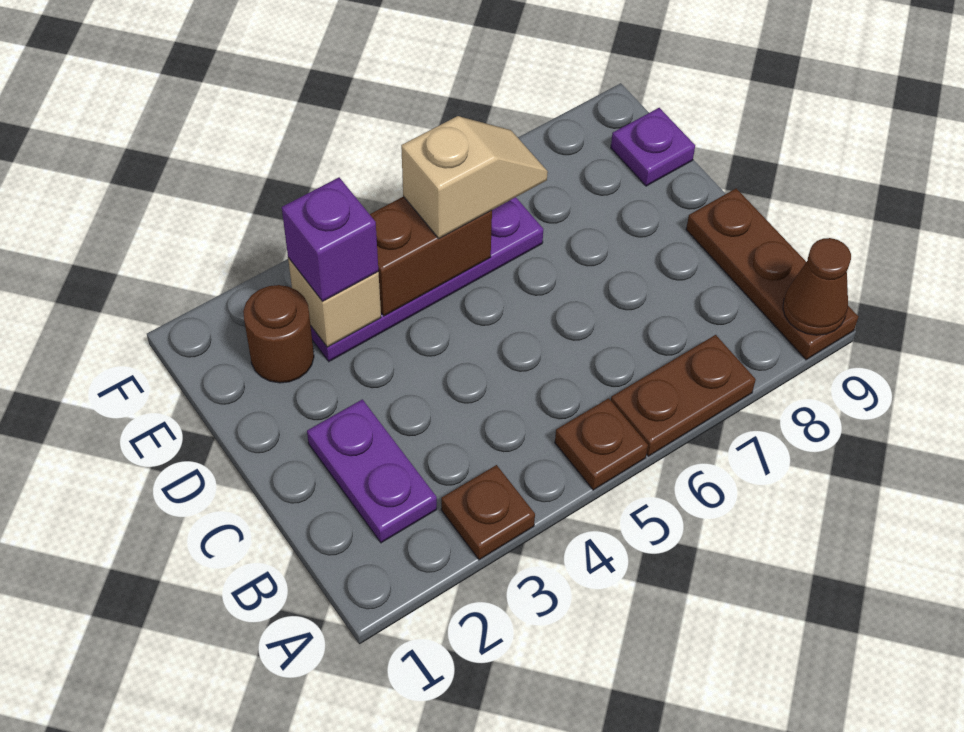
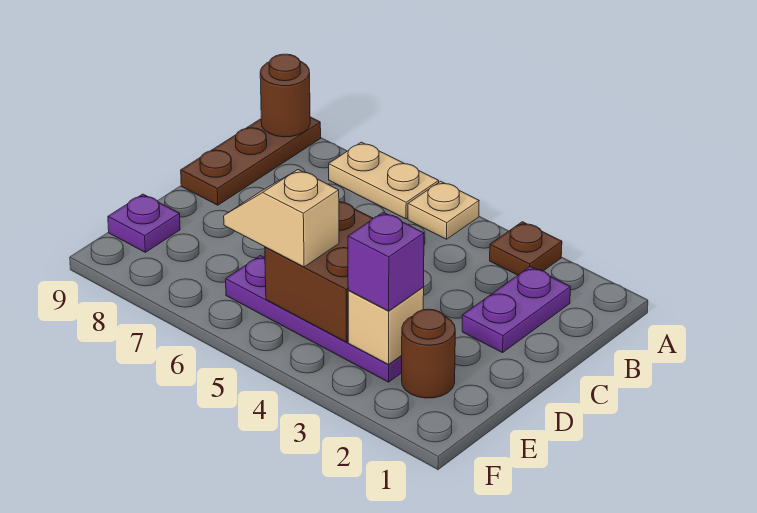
brown plate A5 level 1 -> tan plate A5 level 1
brown plate A6:A7 level 1 -> tan plate A6:A7 level 1
brown cone A9 level 2 -> brown round brick A9 level 2
brown brick E4:E5 level 2 -> brown brick D4:E5 level 2

